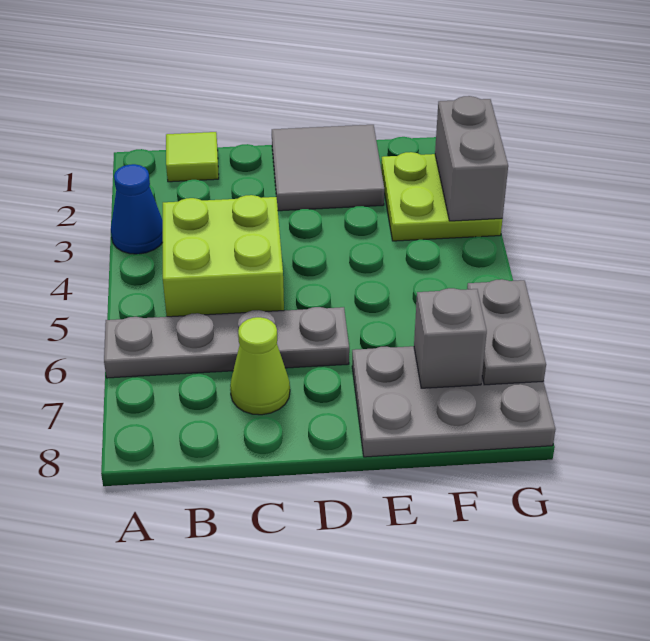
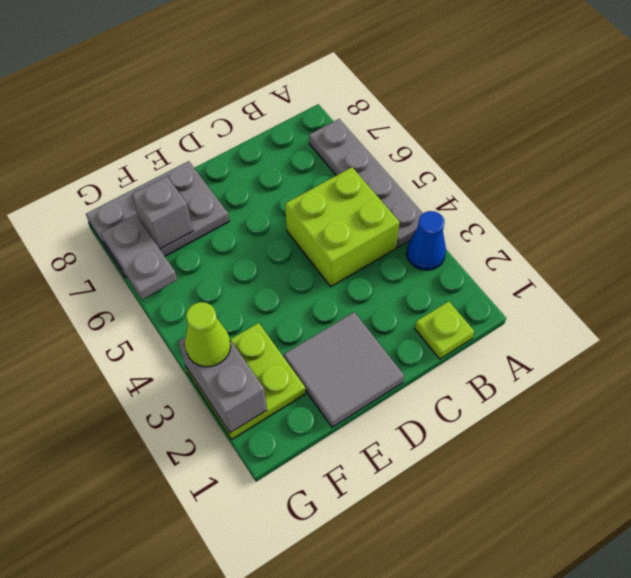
grey plate A6:D6 level 1 -> grey plate A4:A7 level 1
lime tile B1 level 1 -> lime plate B1 level 1
lime cone C7 level 1 -> lime cone G3 level 3

